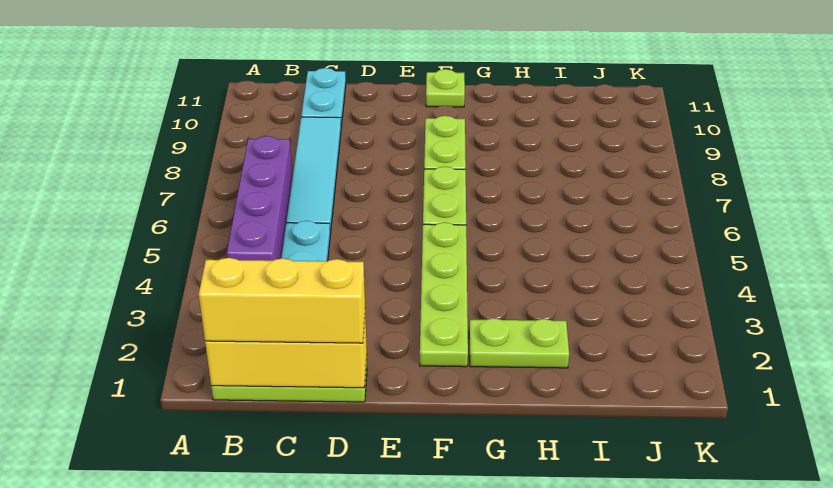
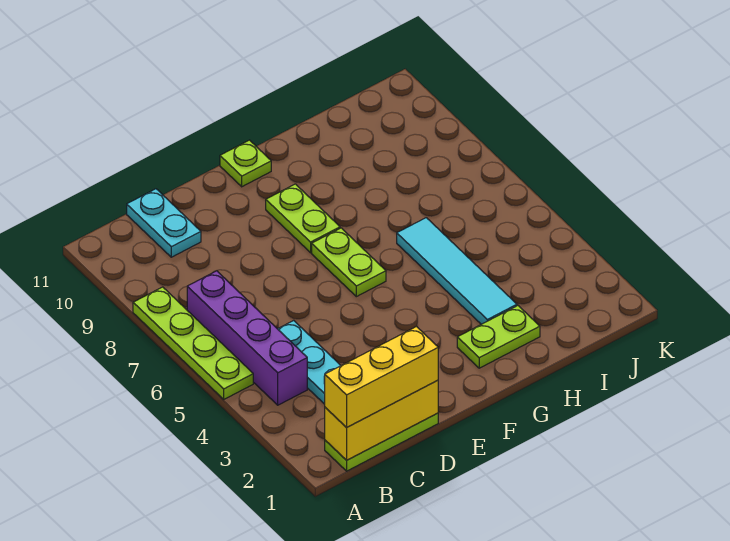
cyan tile C6:C9 level 1 -> cyan tile H3:H6 level 1
lime plate F2:F5 level 1 -> lime plate A5:A8 level 1

